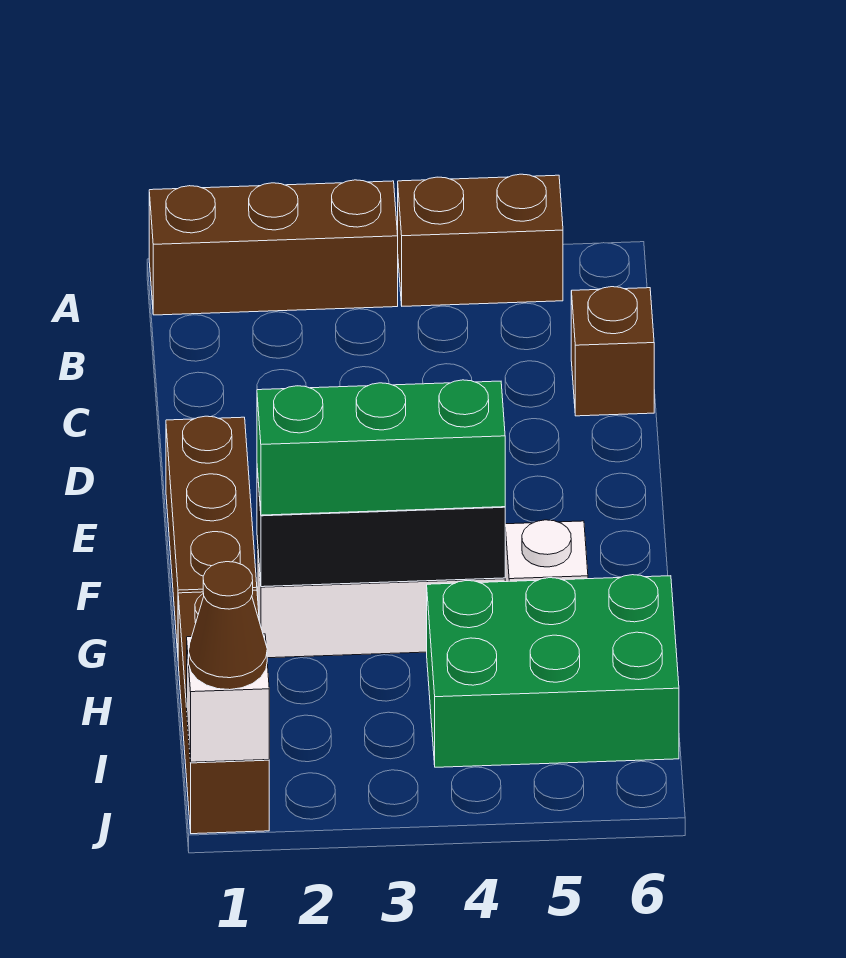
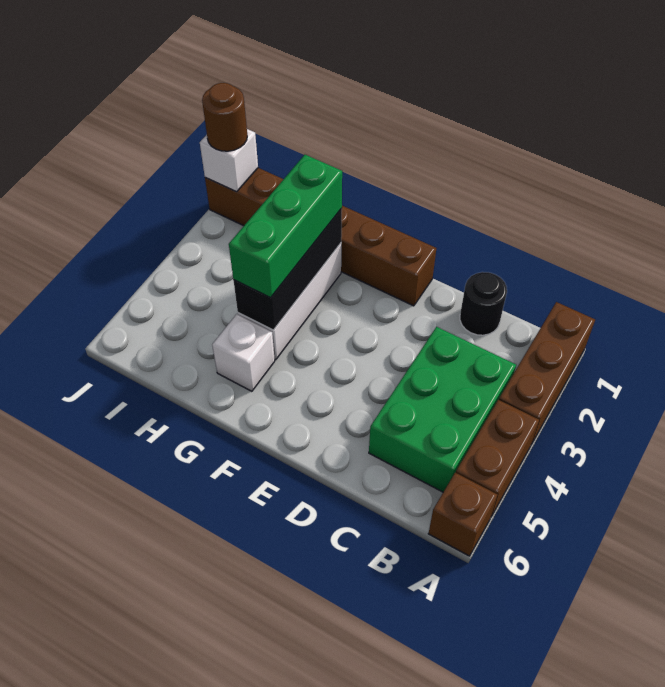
none -> black round brick C1 level 1
brown brick C6 level 1 -> brown brick A6 level 1
green brick H4:I6 level 1 -> green brick B3:C5 level 1
brown cone J1 level 3 -> brown round brick J1 level 3

